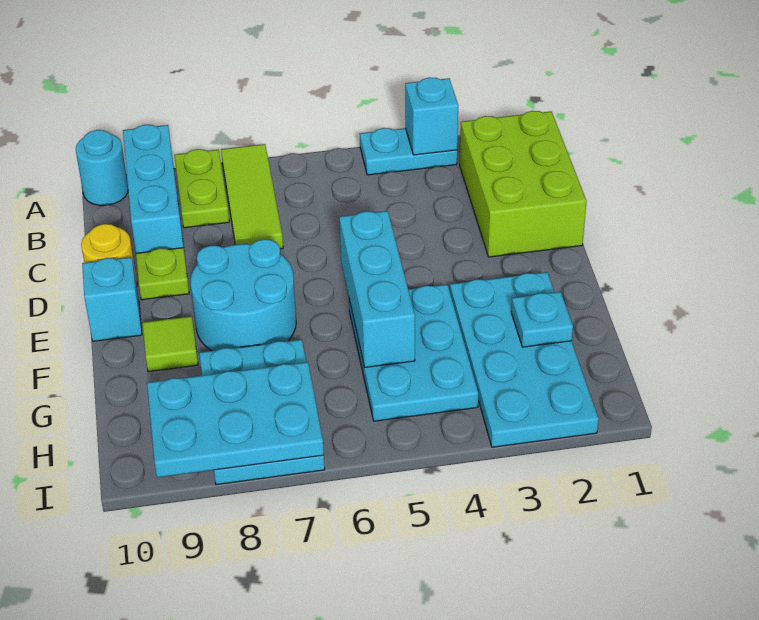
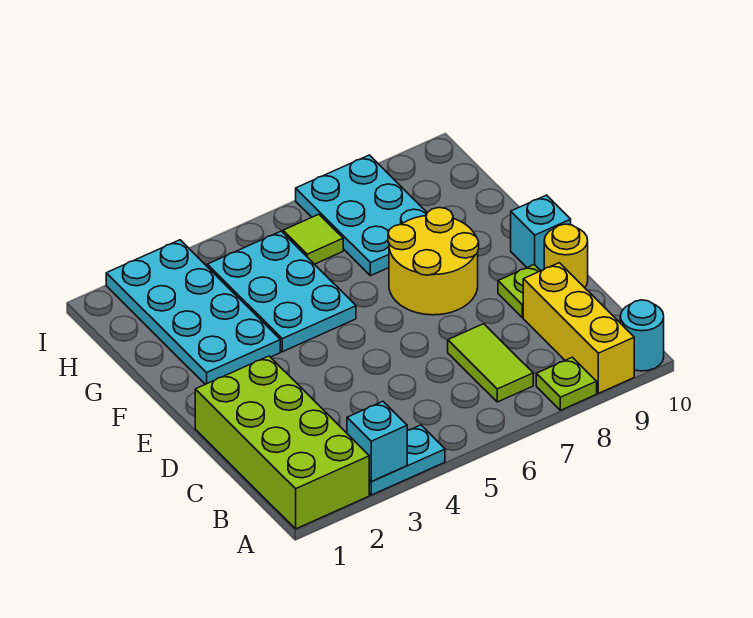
lime tile A7:C7 level 1 -> lime tile B7:C7 level 1
lime plate A8:B8 level 1 -> lime plate A8 level 1
cyan brick A9:C9 level 1 -> yellow brick A9:C9 level 1
lime brick B1:D2 level 1 -> lime brick A1:D2 level 1
cyan brick E5:G5 level 2 -> none
cyan round brick E7:F8 level 1 -> yellow round brick E7:F8 level 1
lime tile F9 level 1 -> lime tile H6 level 1
cyan plate G2 level 2 -> none
cyan plate H7:I9 level 2 -> none

